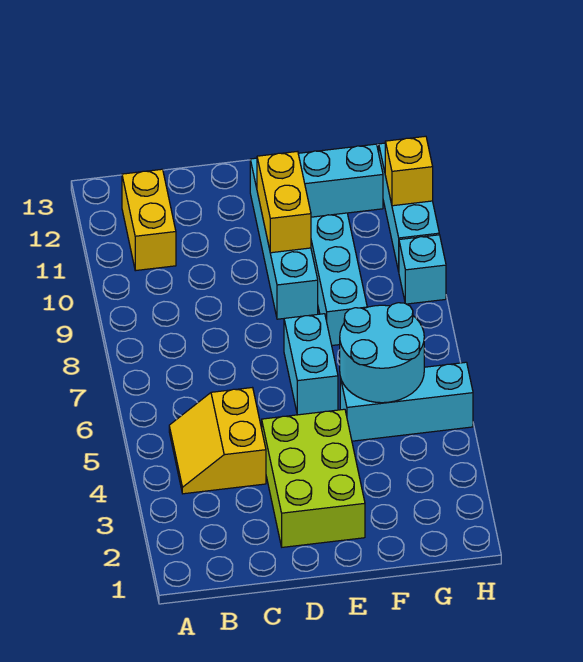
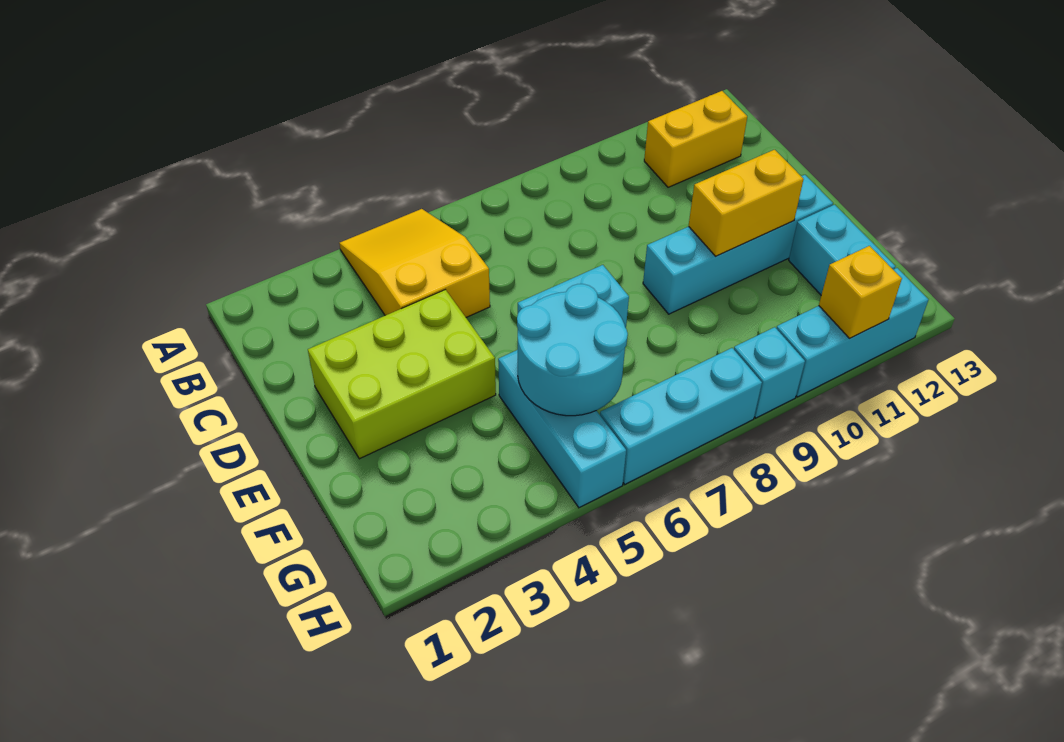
yellow slope B4:C5 level 1 top C -> yellow slope A4:C5 level 1 top C
cyan brick F8:F10 level 1 -> cyan brick H6:H8 level 1

